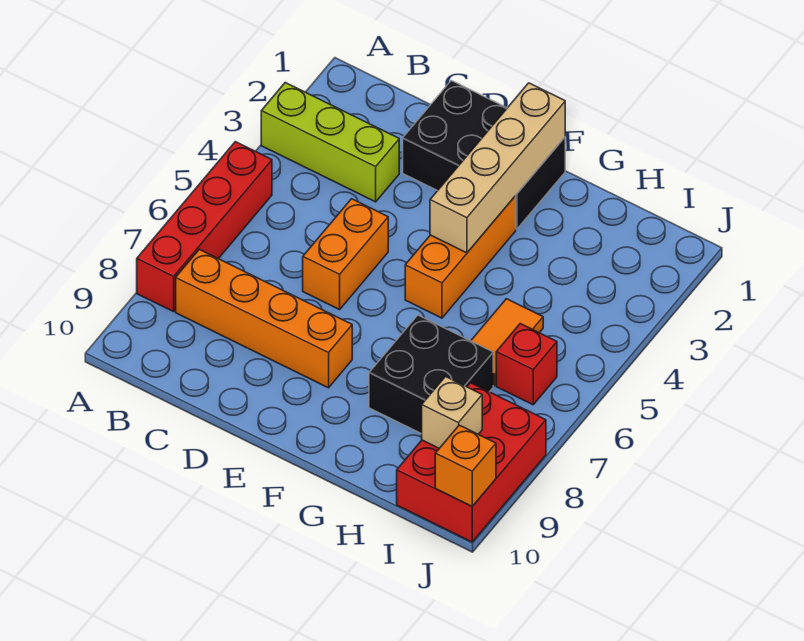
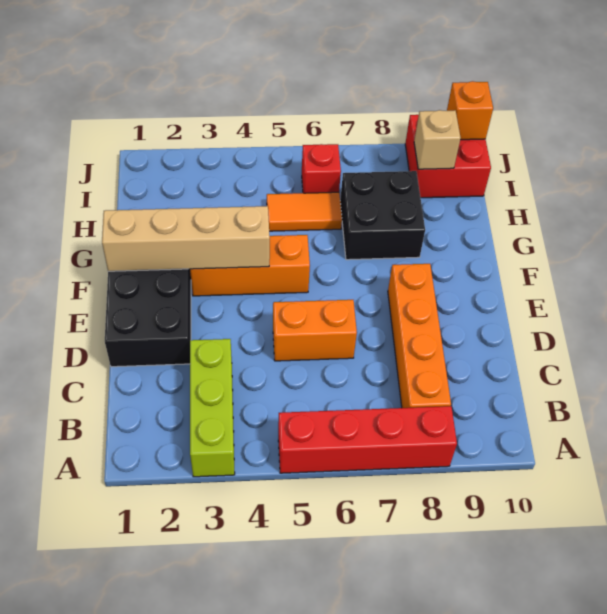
red brick I8:J10 level 1 -> red brick I9:J10 level 1

